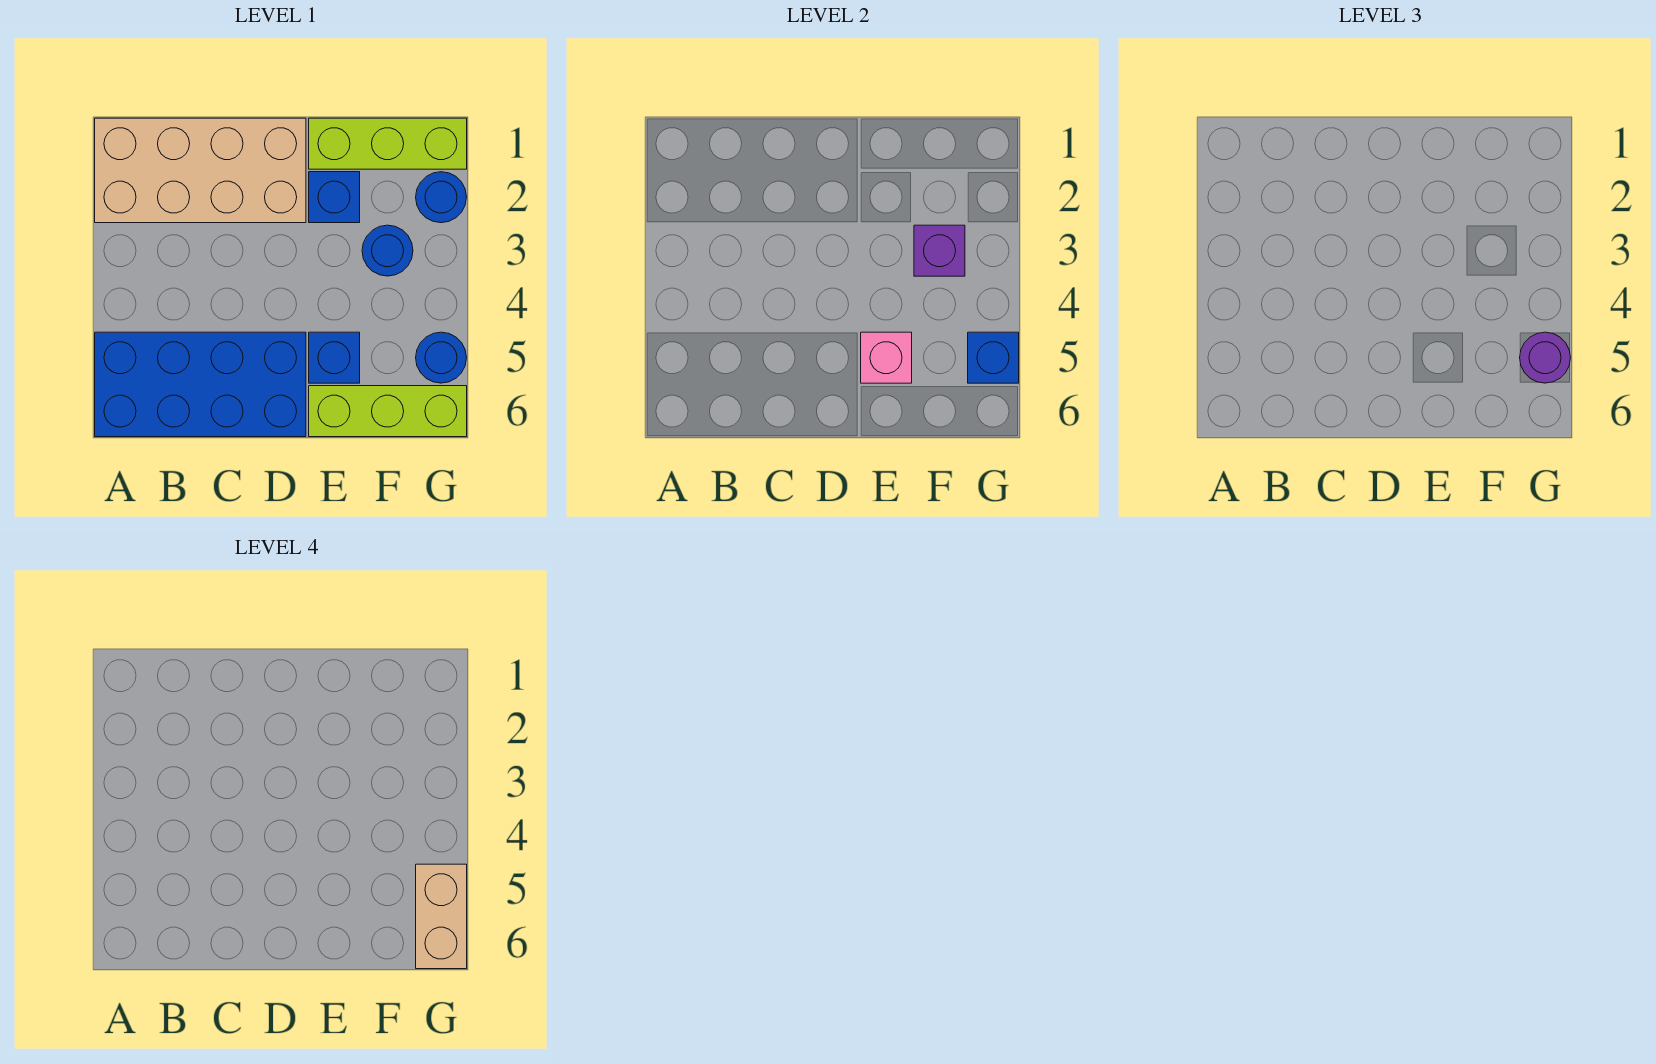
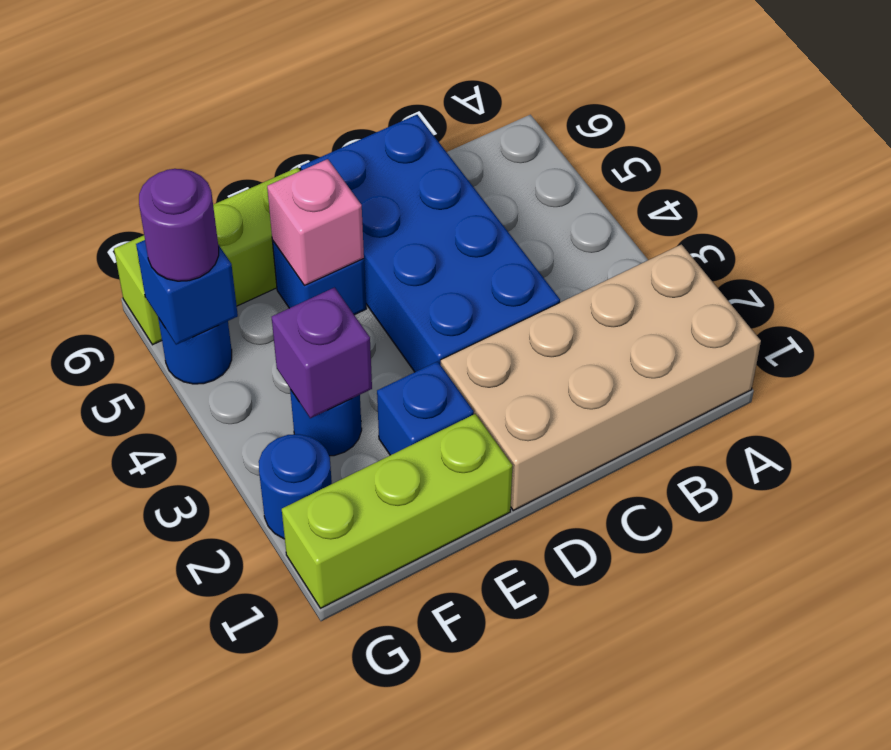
blue brick A5:D6 level 1 -> blue brick C3:D6 level 1
tan brick G5:G6 level 4 -> none

